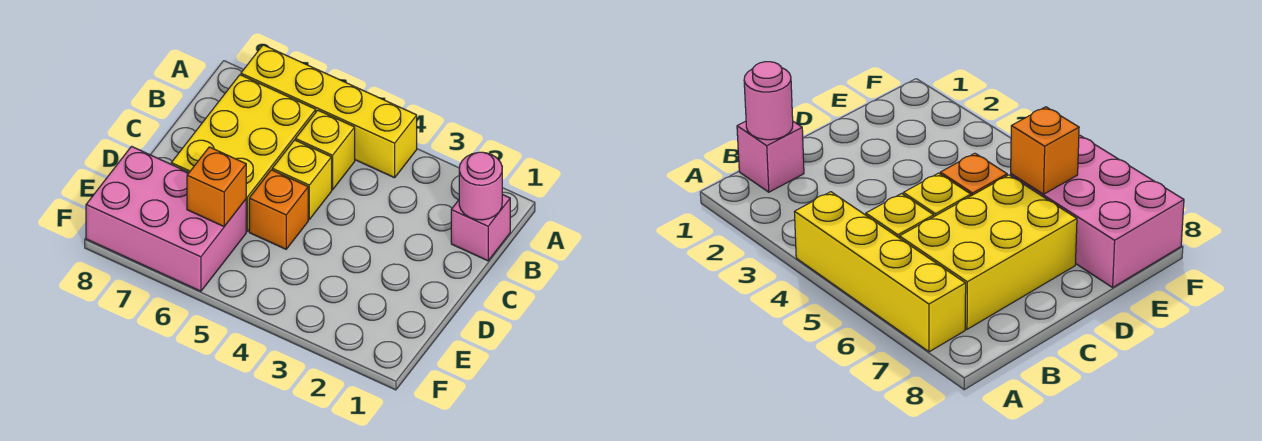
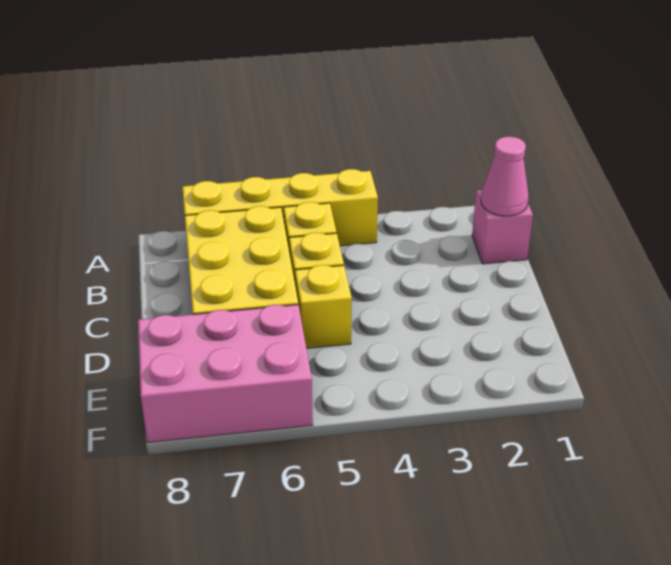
pink round brick B1 level 2 -> pink cone B1 level 2
orange brick D5 level 1 -> yellow brick D5 level 1
orange brick E6 level 2 -> none

